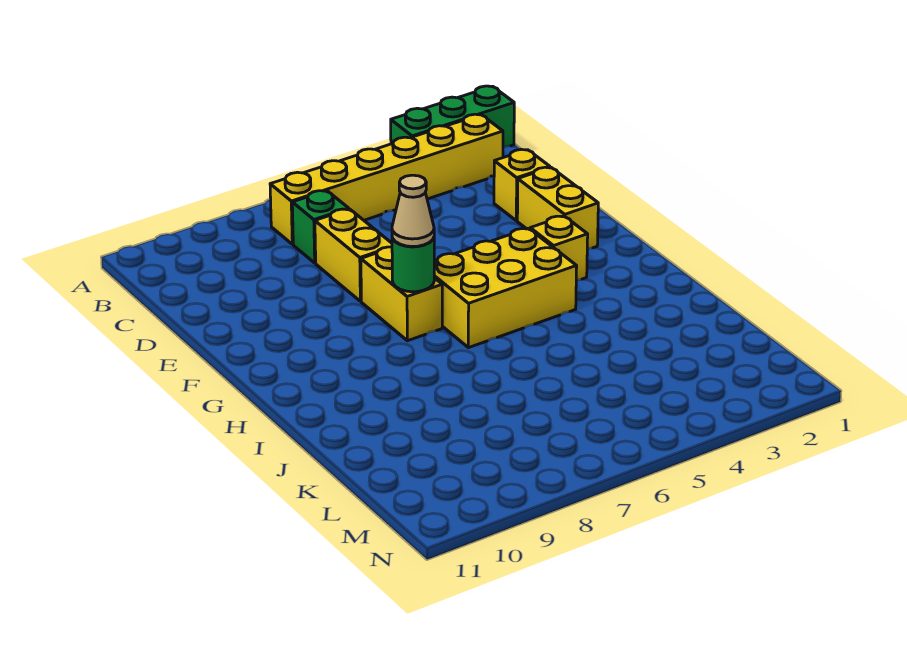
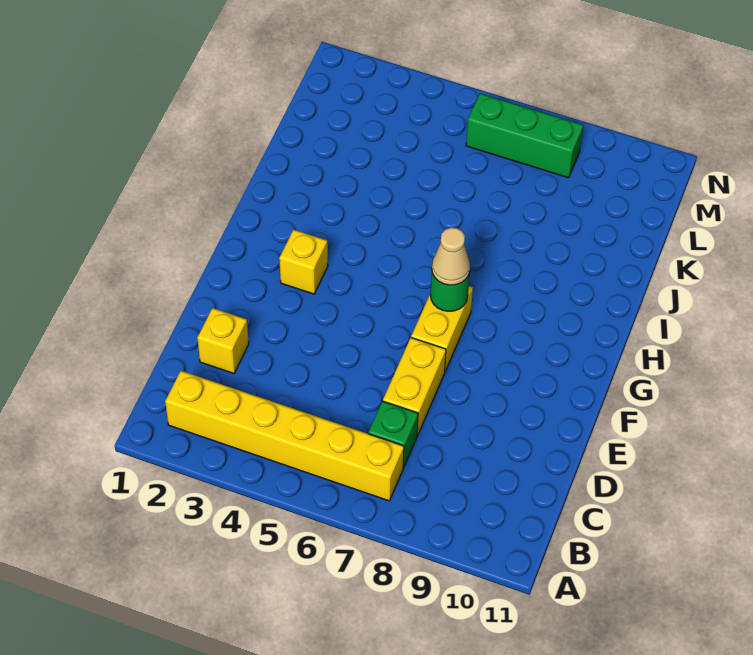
green brick A1:A3 level 1 -> green brick M6:M8 level 1
yellow brick E2:F2 level 1 -> none
yellow brick G4:H6 level 1 -> none

